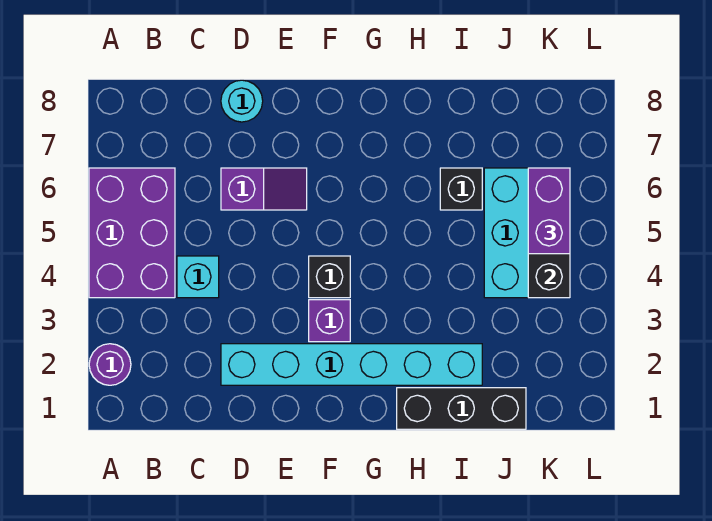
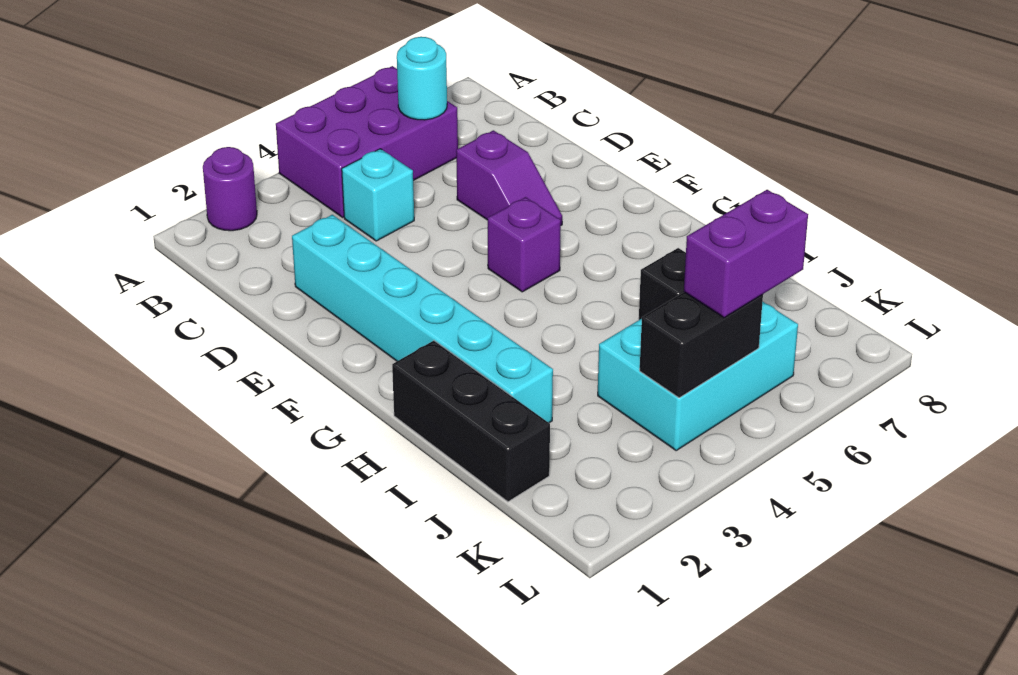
cyan round brick D8 level 1 -> cyan round brick B6 level 2
purple brick F3 level 1 -> purple brick F5 level 1
black brick F4 level 1 -> none

